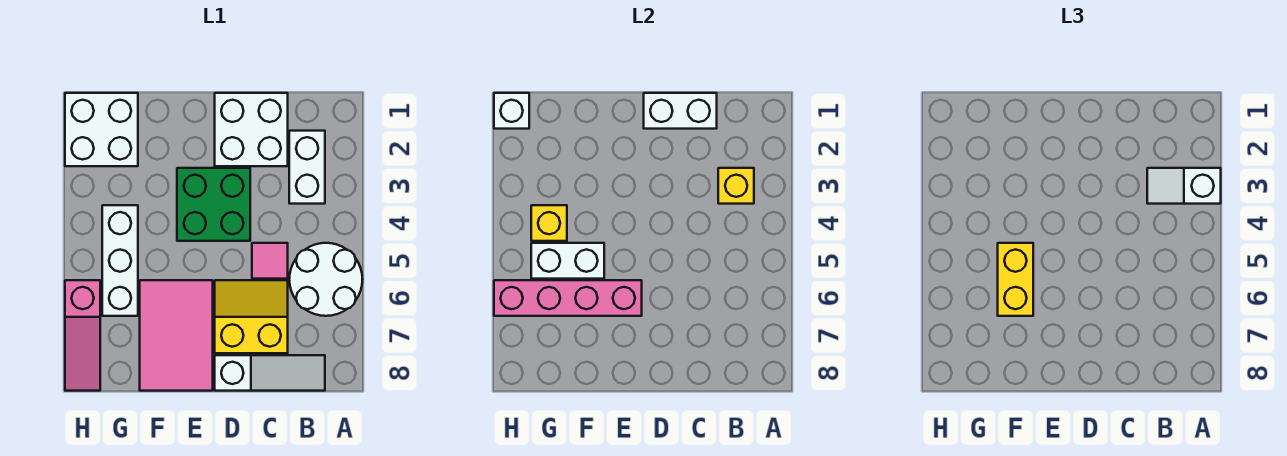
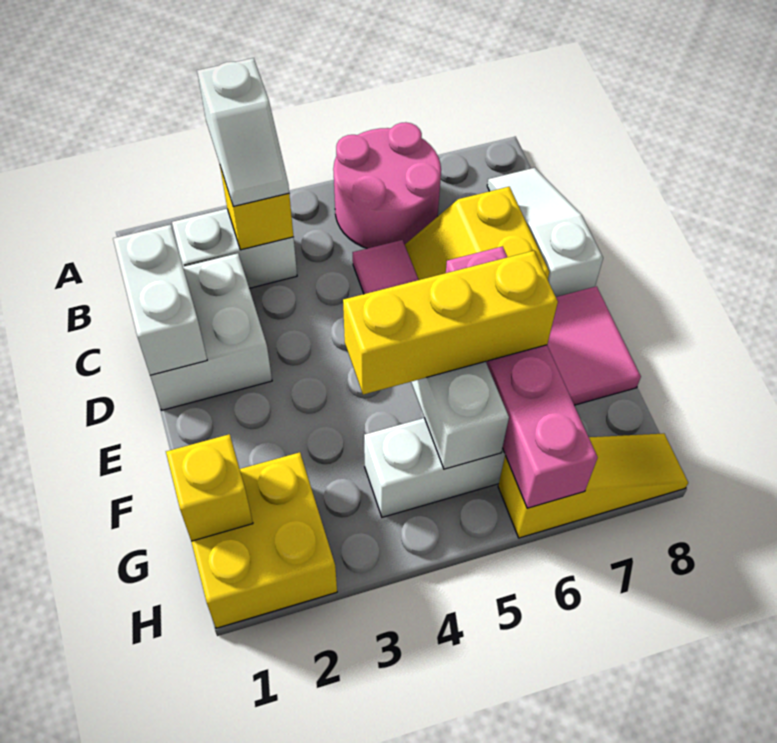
white round brick A5:B6 level 1 -> pink round brick A5:B6 level 1
green brick D3:E4 level 1 -> none
yellow brick F5:F6 level 3 -> yellow brick F4:F6 level 3
white brick G1:H2 level 1 -> yellow brick G1:H2 level 1
yellow brick G4 level 2 -> yellow brick G1 level 2
white brick H1 level 2 -> none
pink slope H6:H8 level 1 top 6 -> yellow slope H6:H8 level 1 top 6

